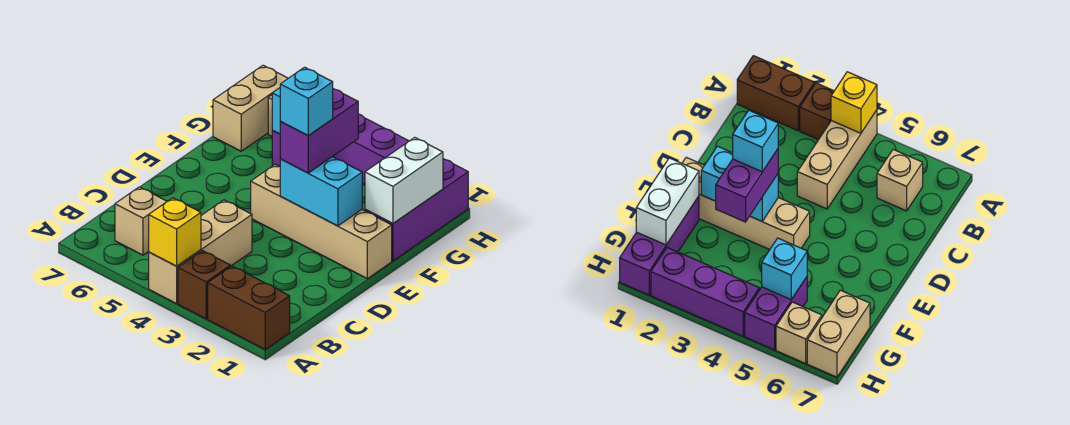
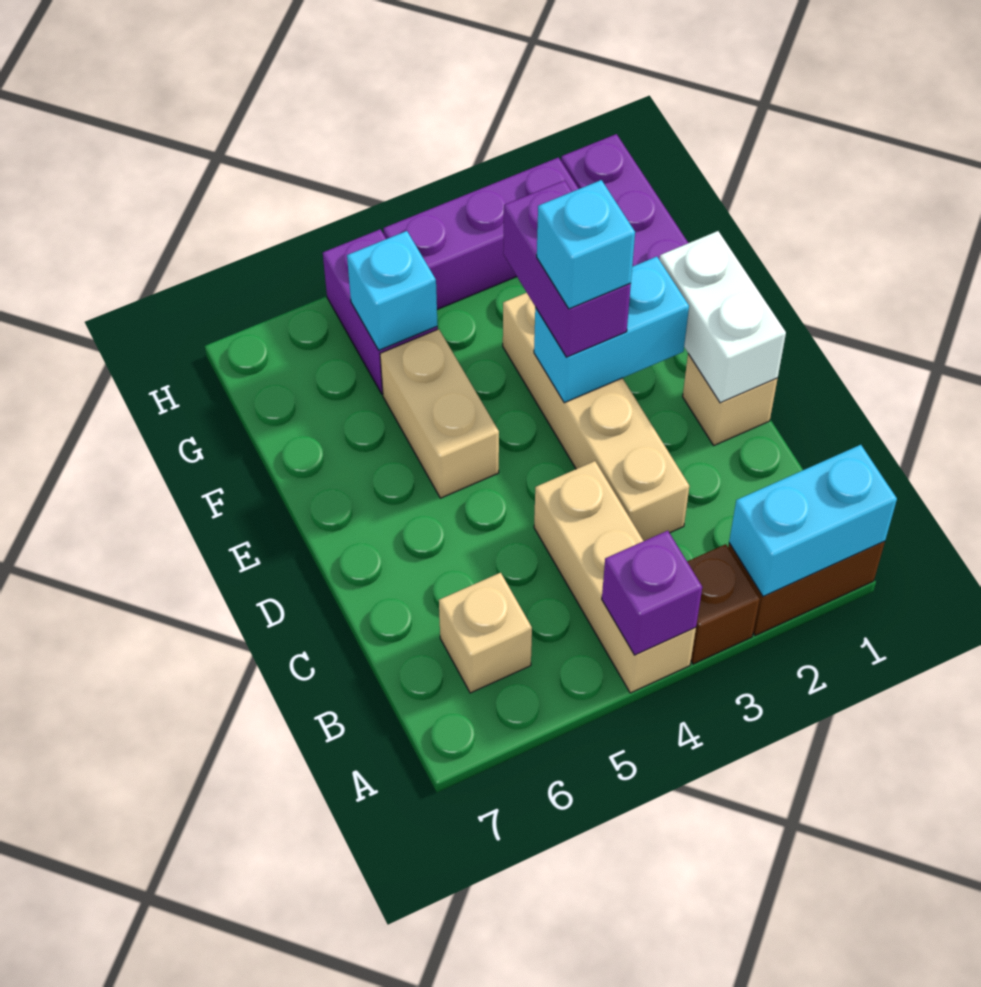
none -> cyan brick A1:A2 level 2
yellow brick A4 level 2 -> purple brick A4 level 2
tan brick E1:E4 level 1 -> tan brick C3:F3 level 1
white brick F1:G1 level 2 -> white brick D1:E1 level 2
tan brick G7:H7 level 1 -> tan brick E5:F5 level 1
tan brick H6 level 1 -> tan brick D1 level 1

